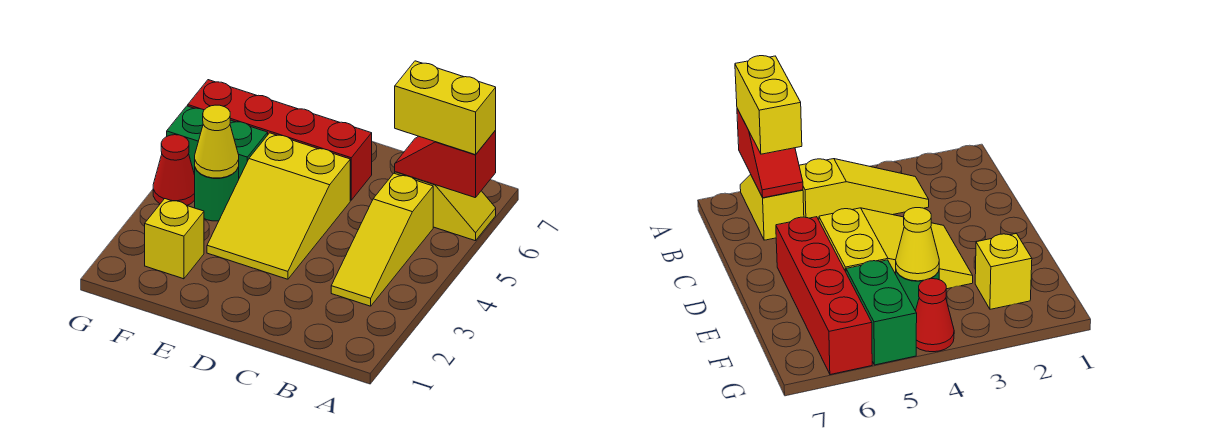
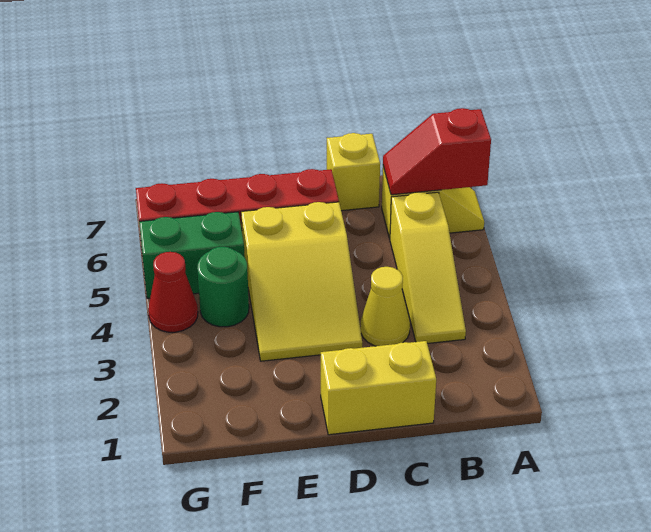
yellow brick A6:B6 level 3 -> yellow brick C1:D1 level 1
yellow brick F2 level 1 -> yellow brick C7 level 1
yellow cone F4 level 2 -> yellow cone C3 level 1

